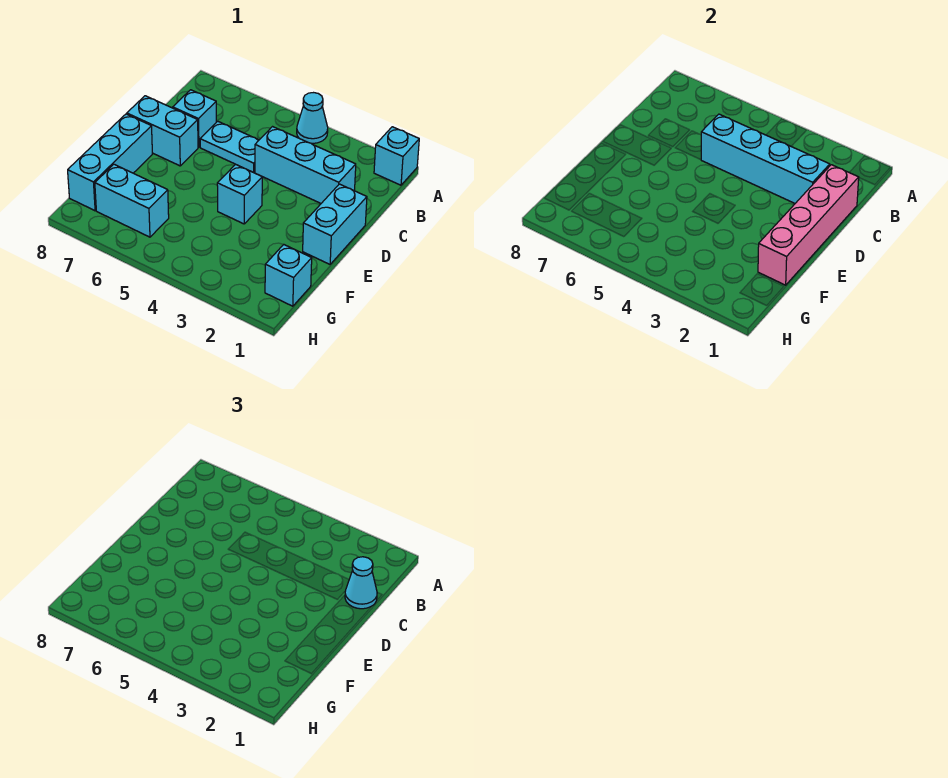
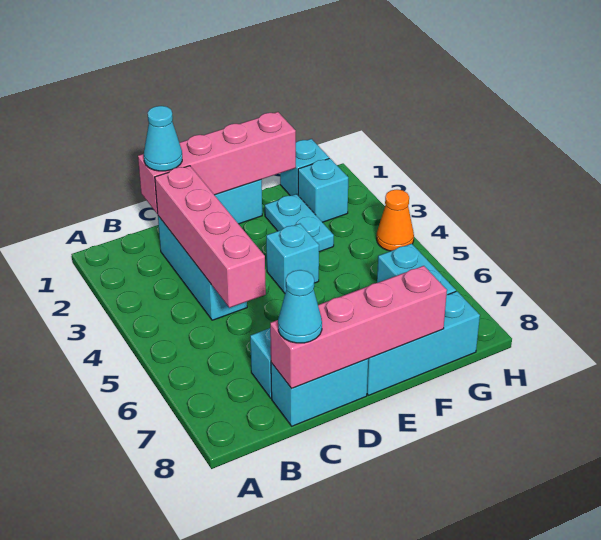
cyan brick A1 level 1 -> cyan brick G2 level 1
cyan cone A4 level 1 -> cyan cone C8 level 3
cyan brick C2:C5 level 2 -> pink brick C2:C5 level 2
cyan plate C5:C6 level 1 -> cyan plate F2:F3 level 1
none -> pink brick C8:F8 level 2
cyan brick D7:D8 level 1 -> cyan brick C8:D8 level 1
none -> orange cone H4 level 1

